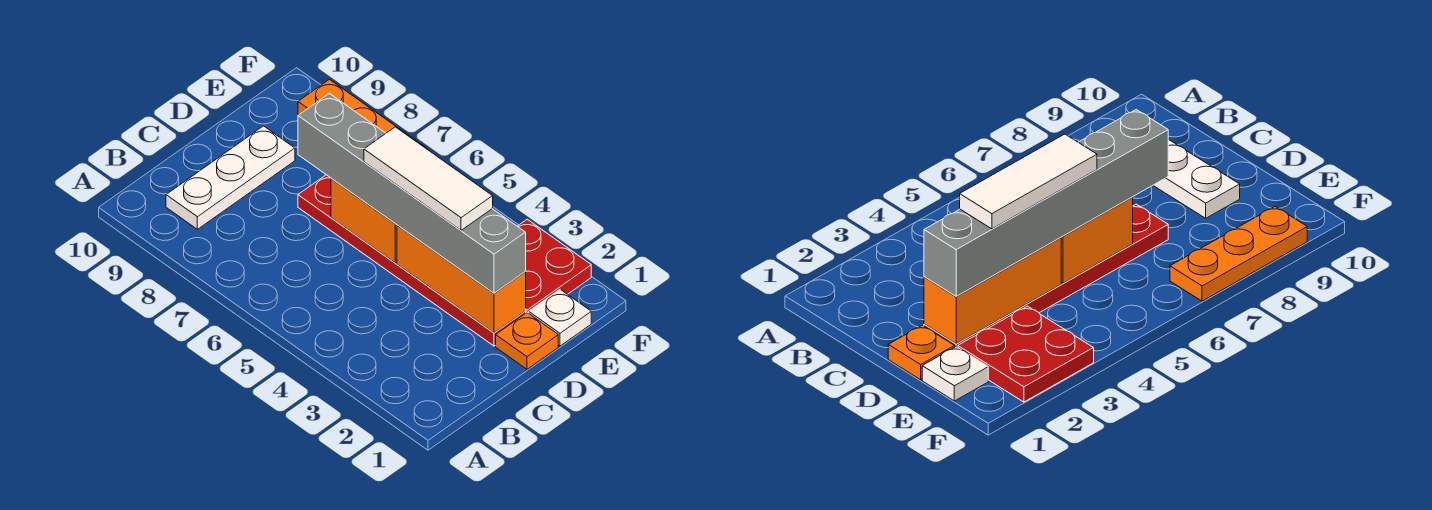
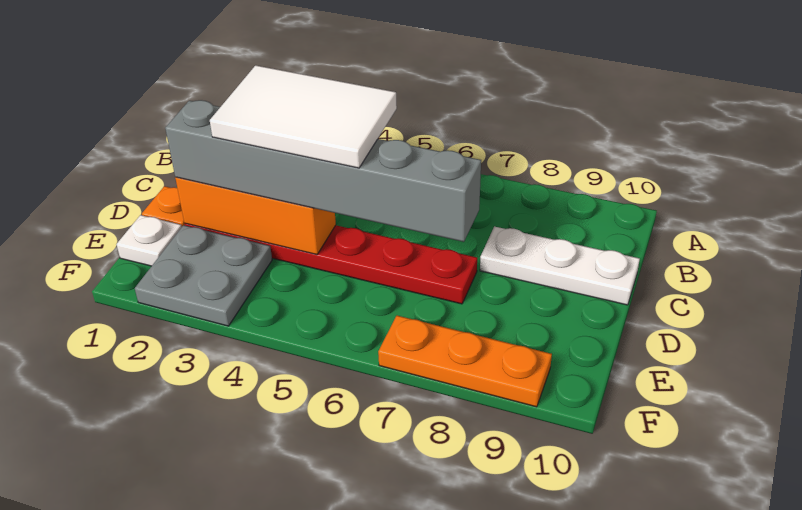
white plate B9:D9 level 1 -> white plate C8:C10 level 1
white tile D3:D5 level 4 -> white tile C3:D5 level 4
orange brick D5:D6 level 2 -> none
red plate E2:F3 level 1 -> grey plate E2:F3 level 1

